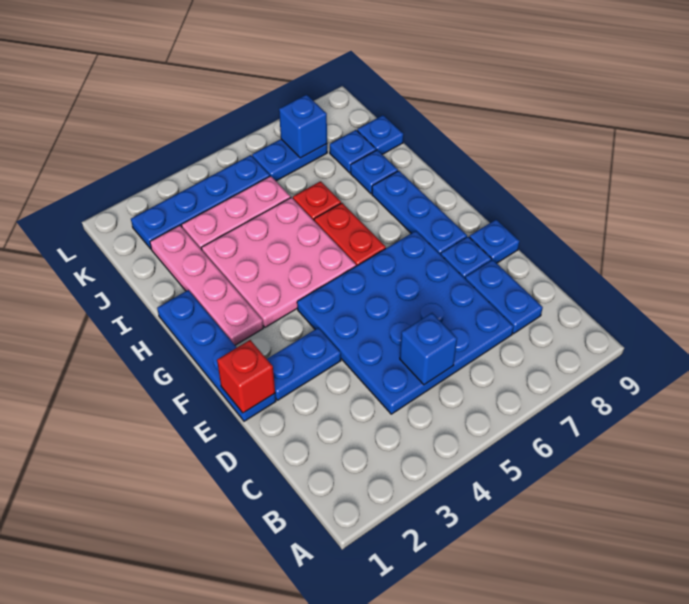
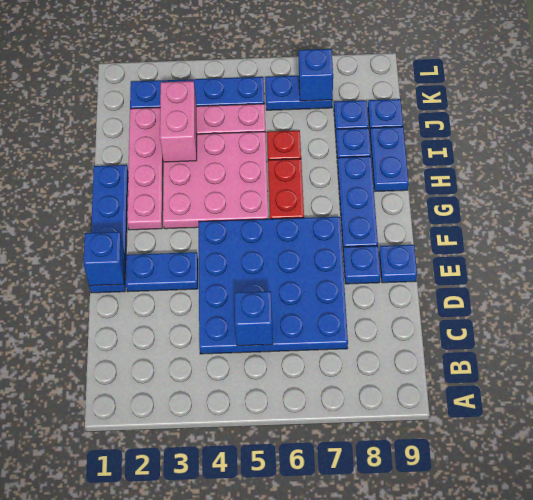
blue plate C8:D8 level 1 -> blue plate H9:I9 level 1
red brick E1 level 2 -> blue brick E1 level 2
none -> pink brick I3:J3 level 2

